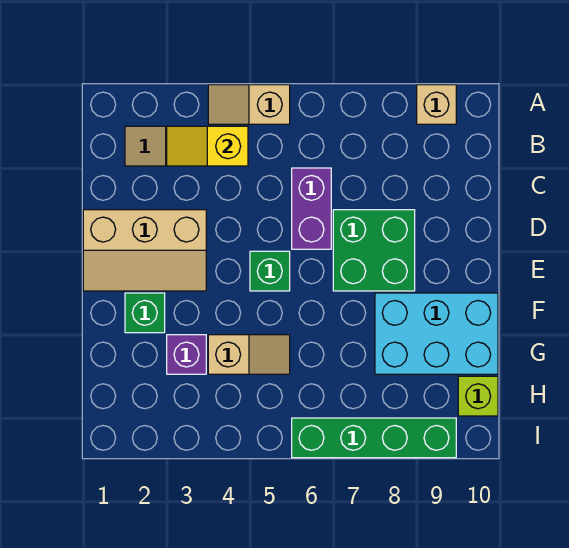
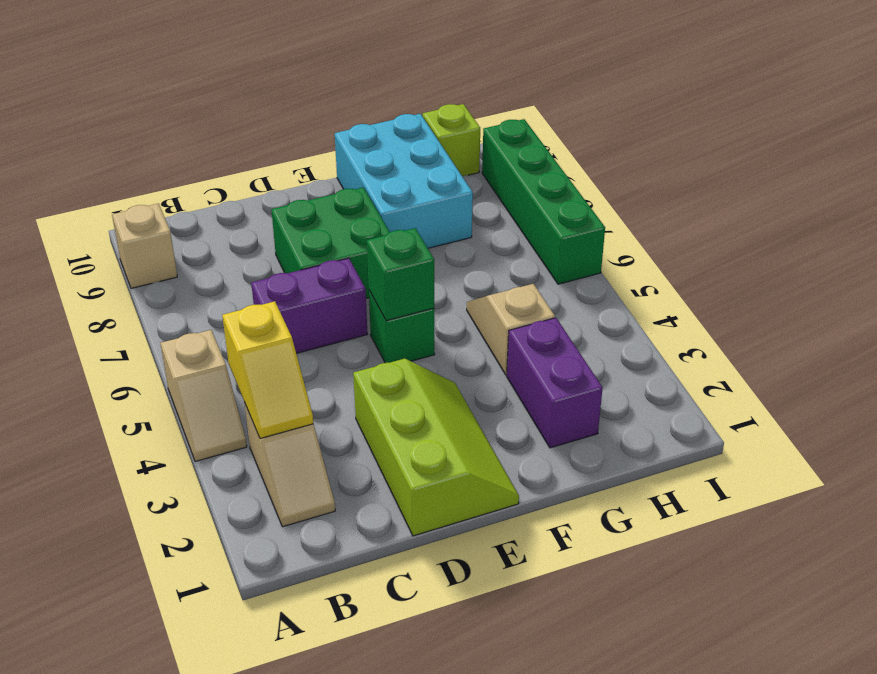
tan slope D1:E3 level 1 top D -> lime slope D1:E3 level 1 top D
green brick F2 level 1 -> green brick E5 level 2
purple brick G3 level 1 -> purple brick G2:G3 level 1

